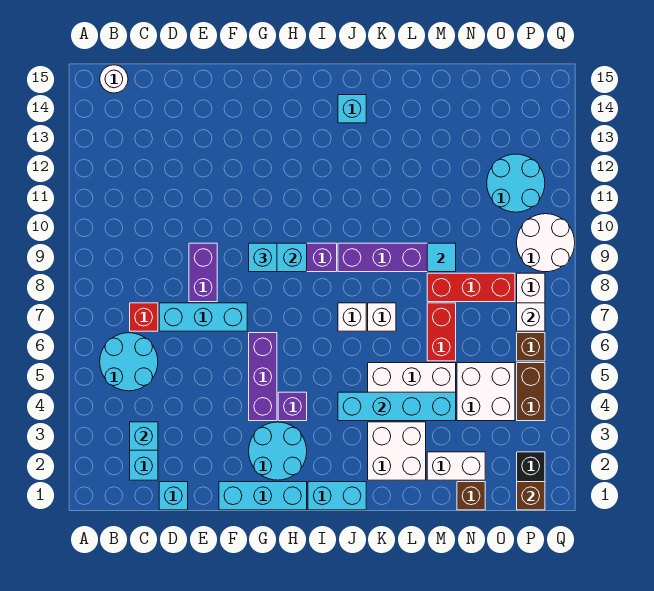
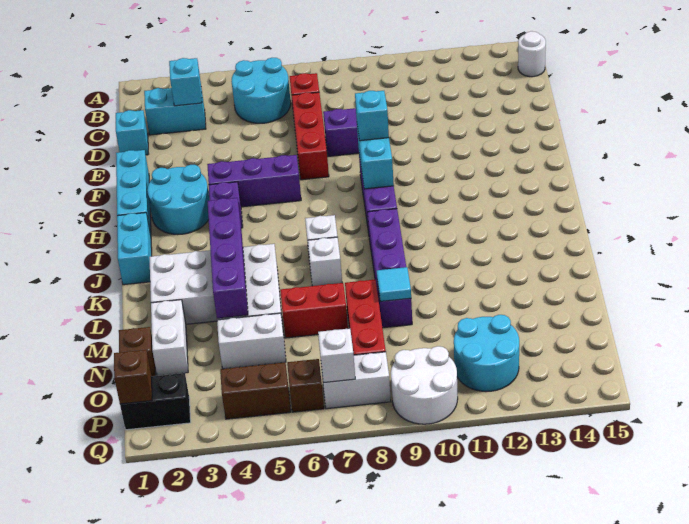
cyan brick D7:F7 level 1 -> red brick D7:F7 level 1
cyan brick J4:M4 level 2 -> purple brick J4:M4 level 2
cyan brick J14 level 1 -> none
white brick N4:O5 level 1 -> white brick N4:N5 level 1

